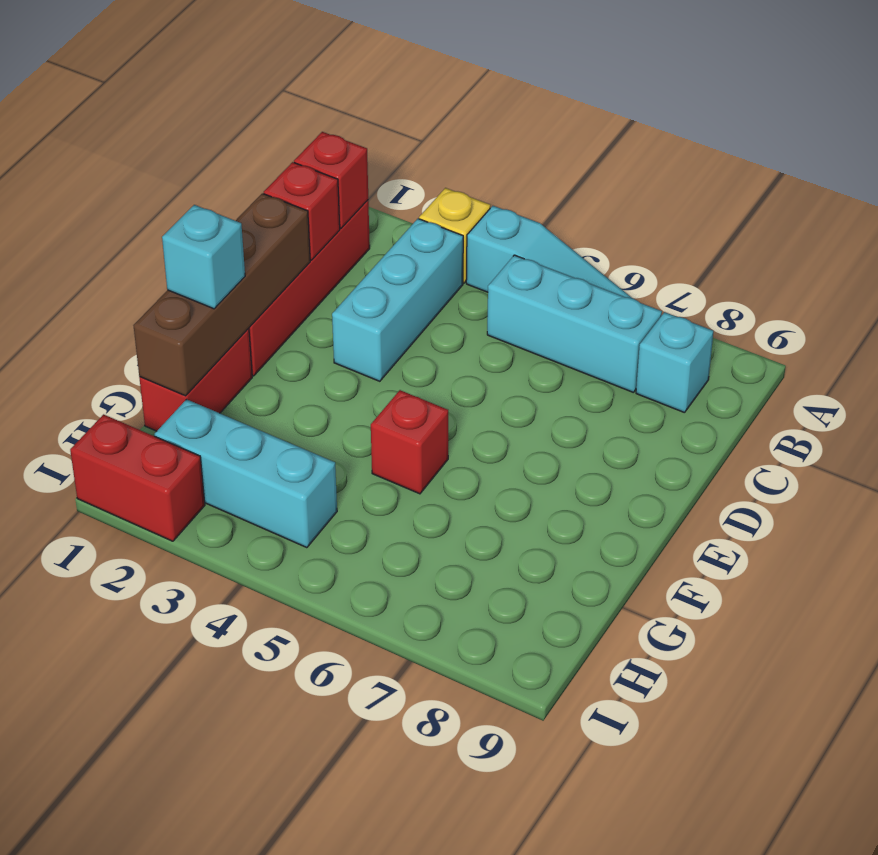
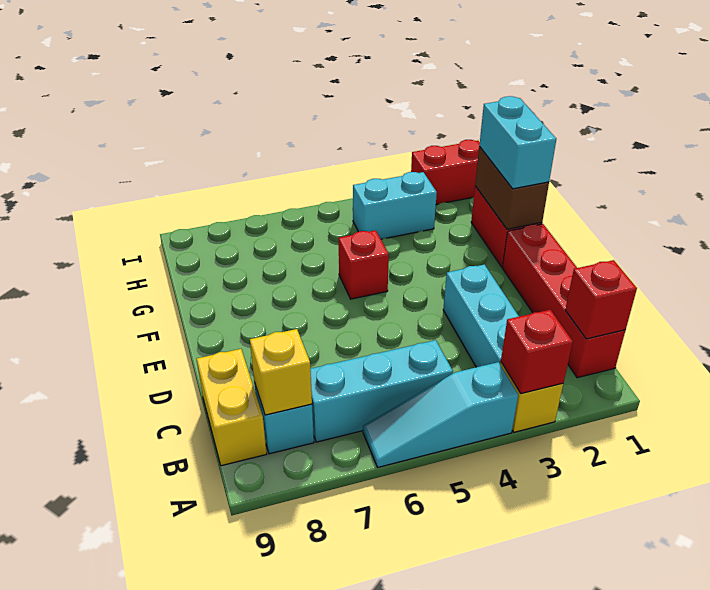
none -> yellow brick B8 level 2
none -> yellow brick B9:C9 level 1
red brick C1 level 2 -> red brick A3 level 2
brown brick D1:G1 level 2 -> brown brick F1:G1 level 2
cyan brick F1 level 3 -> cyan brick F1:G1 level 3
cyan brick H2:H4 level 1 -> cyan brick H3:H4 level 1

